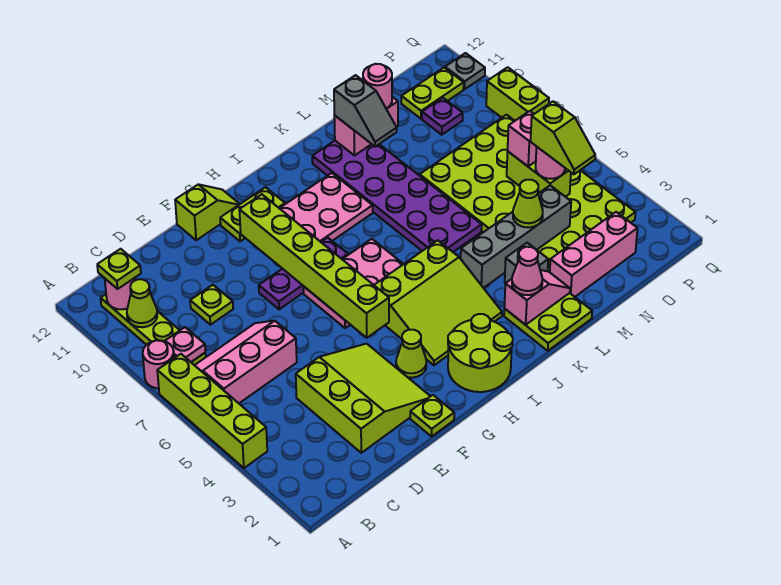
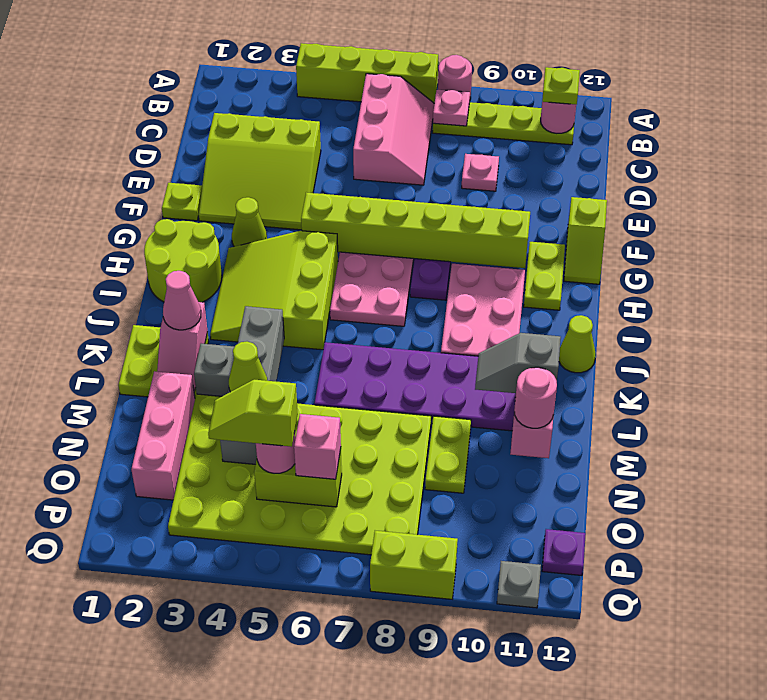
lime cone B10 level 2 -> lime cone J12 level 1
lime plate D9 level 1 -> pink plate D9 level 1
purple plate O10 level 1 -> purple plate P12 level 1
lime plate O11:P11 level 1 -> lime plate M9:N9 level 1

